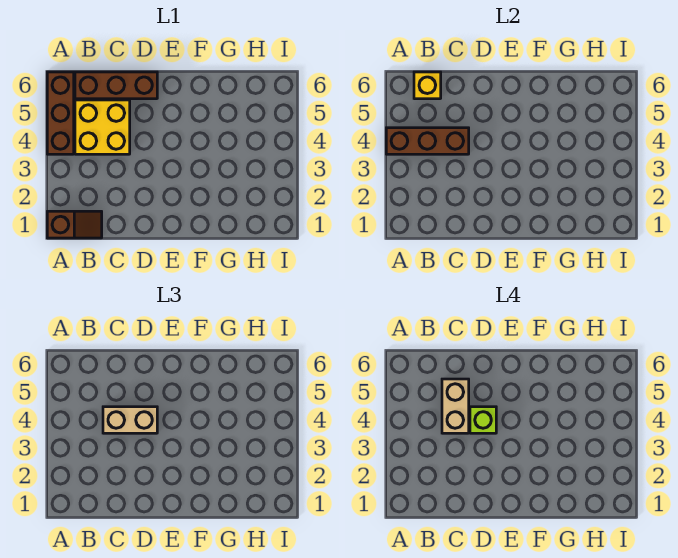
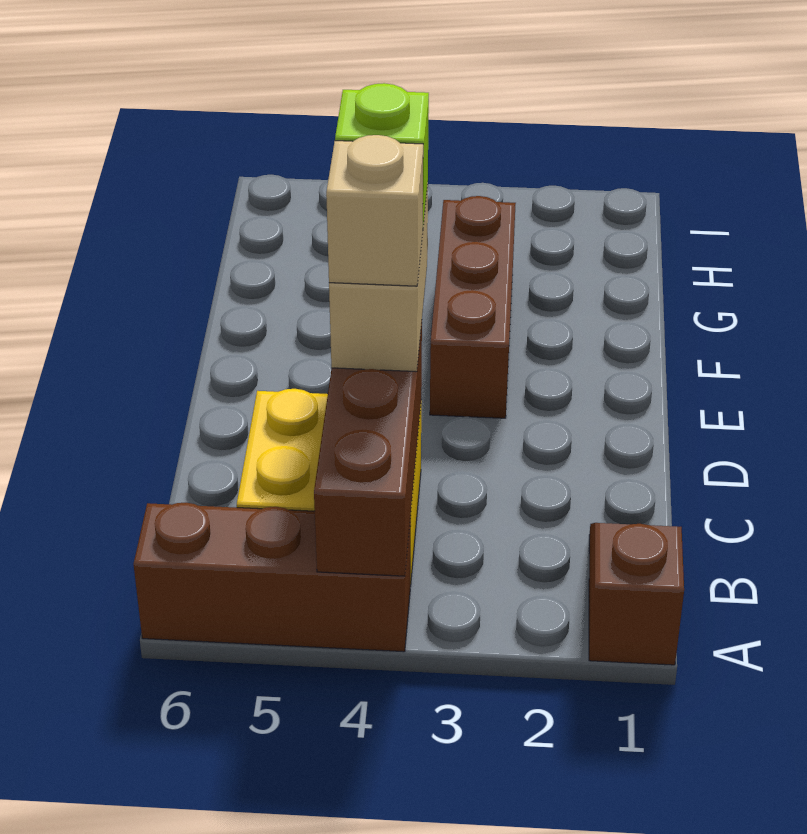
brown brick B6:D6 level 1 -> brown brick E3:G3 level 1
yellow brick B6 level 2 -> none
tan brick C4:C5 level 4 -> tan brick C4 level 4

